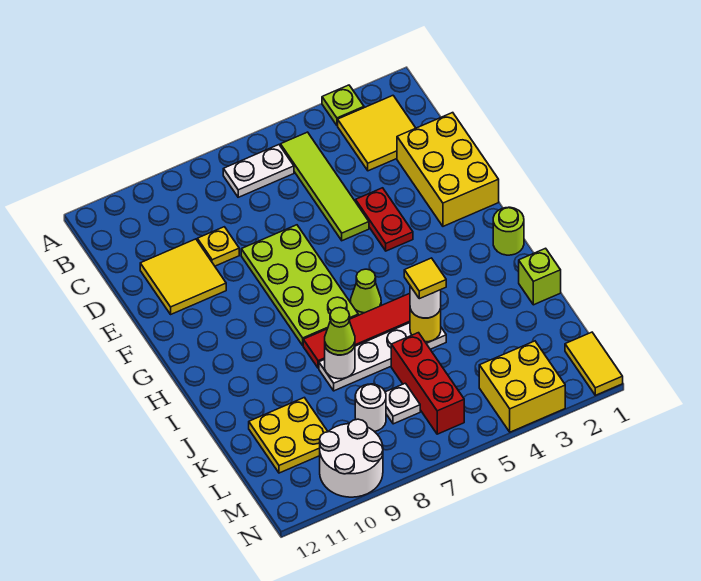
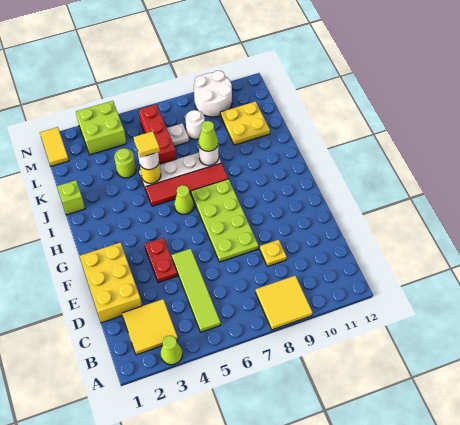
lime plate A3 level 1 -> lime cone A3 level 1
white plate B6:B7 level 1 -> none
yellow tile D10:E11 level 1 -> yellow tile A8:B9 level 1
lime round brick H1 level 1 -> lime round brick K4 level 1
yellow brick M3:N4 level 1 -> lime brick M3:N4 level 1

